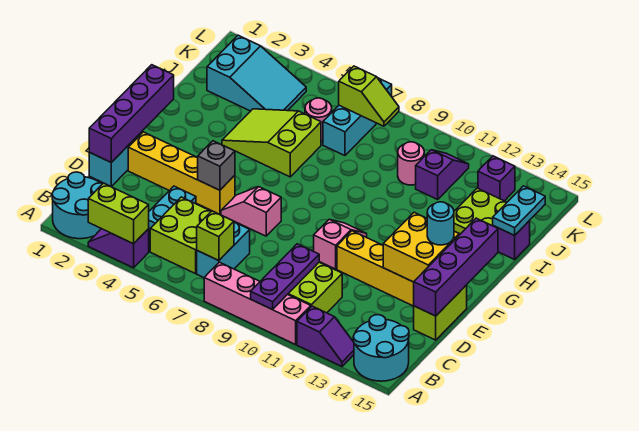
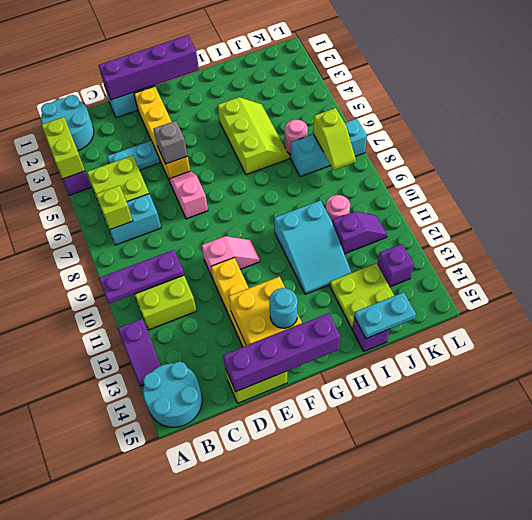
pink brick A8:A11 level 1 -> none
lime slope H4:I6 level 1 top 6 -> lime slope H4:I6 level 1 top H
cyan slope J2:K4 level 1 top 2 -> cyan slope H10:I12 level 1 top 10

